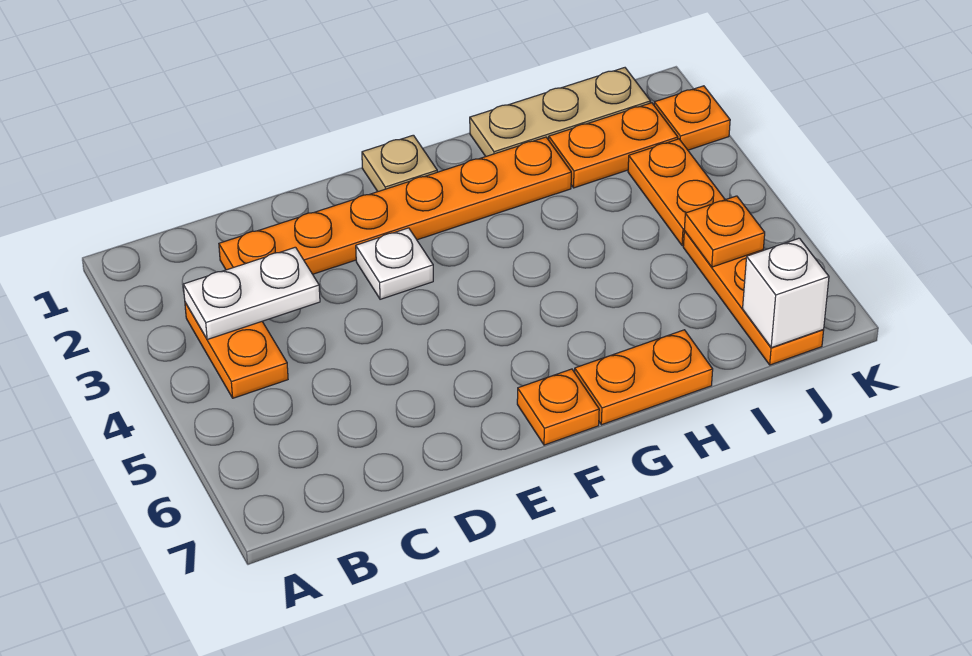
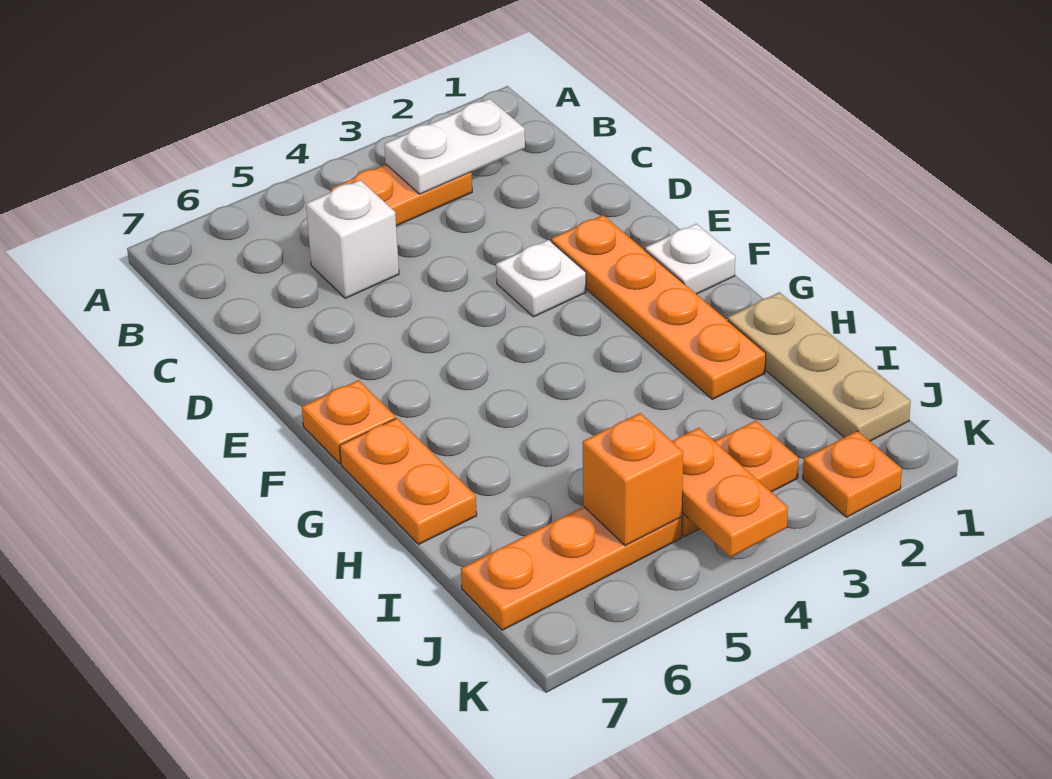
white plate B3:C3 level 2 -> white plate B2:B3 level 2
orange plate C2:H2 level 1 -> orange plate E2:H2 level 1
tan plate F1 level 1 -> white plate F1 level 1
orange plate I2:J2 level 1 -> orange plate J4:K4 level 2
orange plate J5 level 2 -> orange brick J5 level 2
white brick J7 level 2 -> white brick C5 level 1

